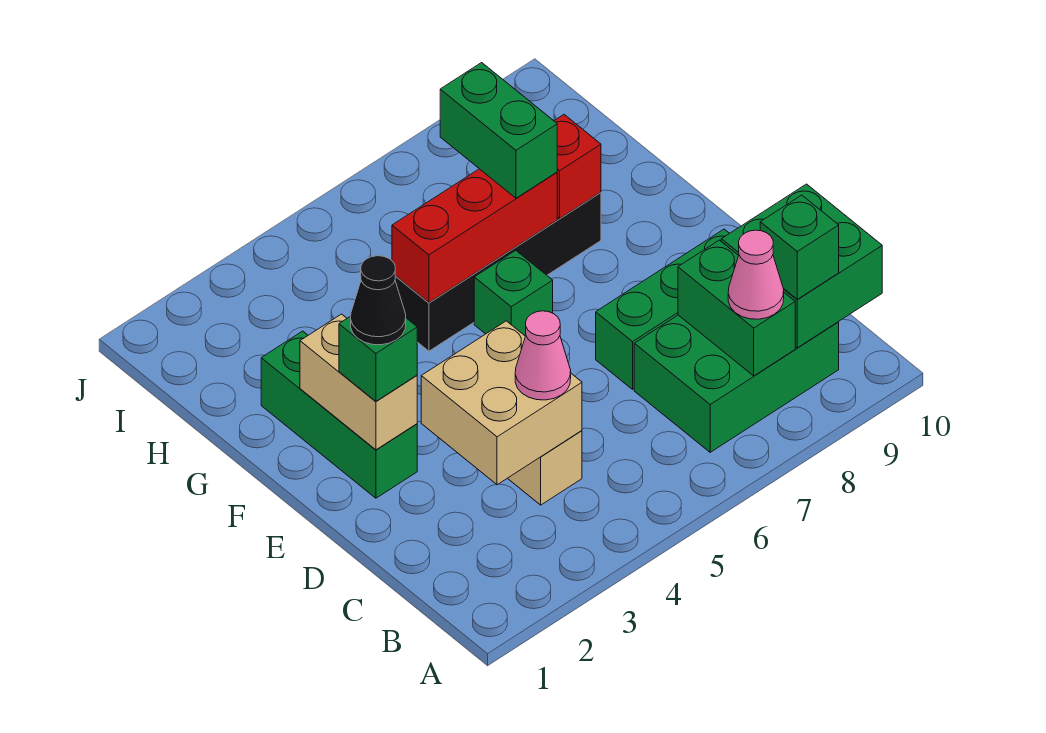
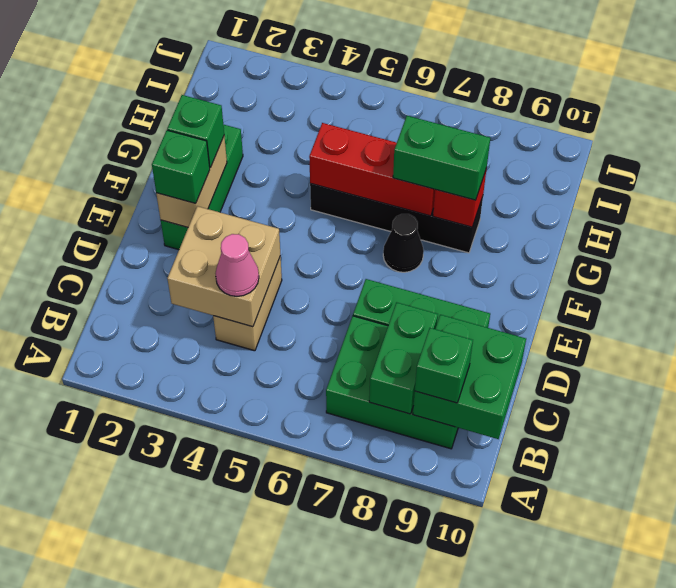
pink cone B8 level 3 -> none
black cone E2 level 4 -> black cone F7 level 1
green brick F6 level 1 -> green brick F2 level 3
green brick G7:H7 level 3 -> green brick G7:G8 level 3

